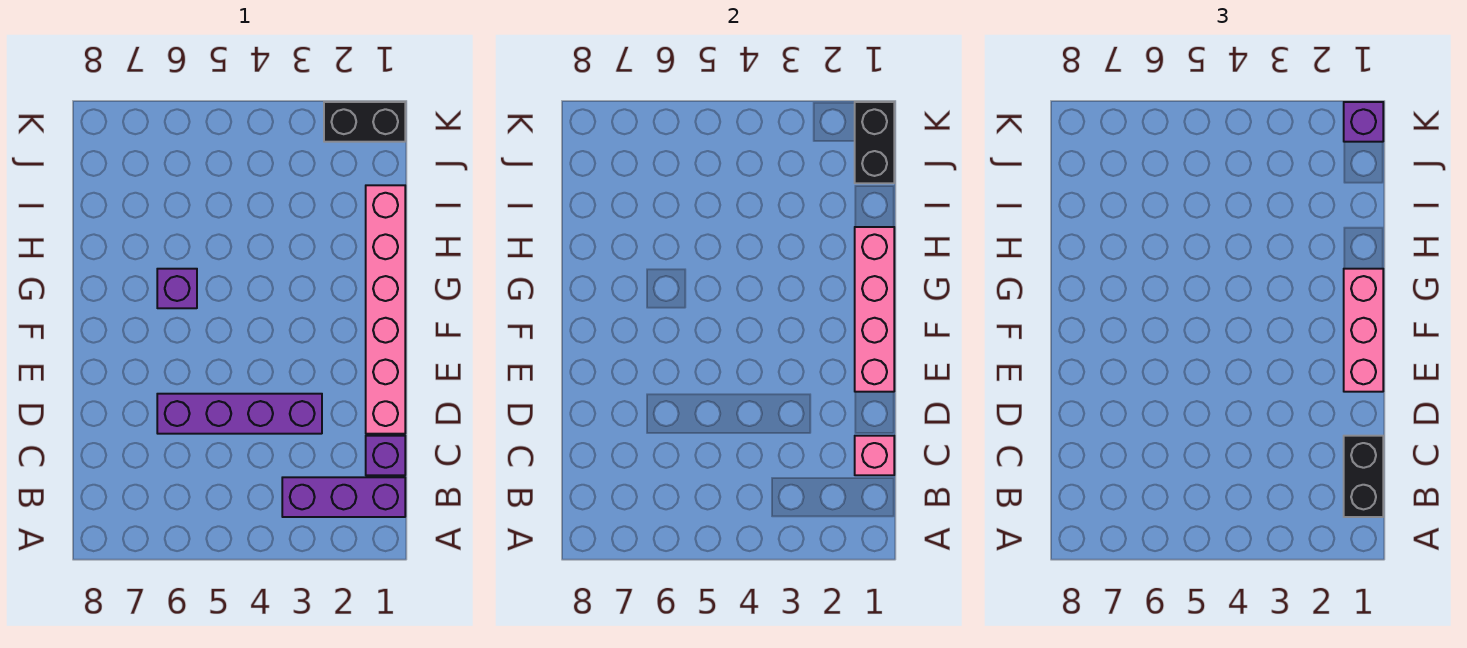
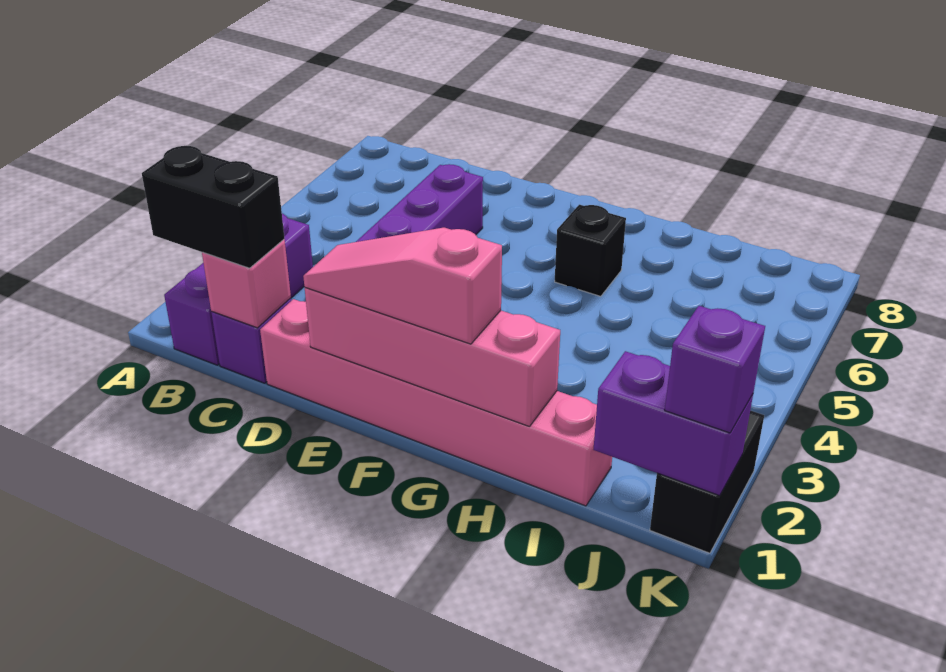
pink brick E1:G1 level 3 -> pink slope E1:G1 level 3 top G
purple brick G6 level 1 -> black brick G6 level 1
black brick J1:K1 level 2 -> purple brick J1:K1 level 2

